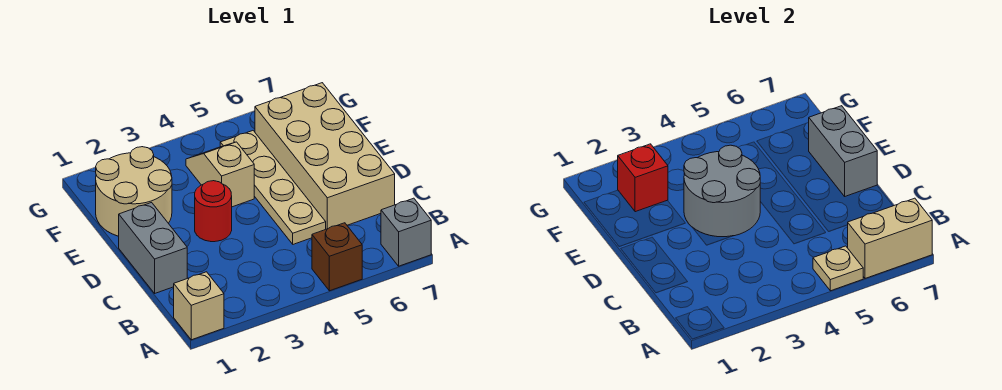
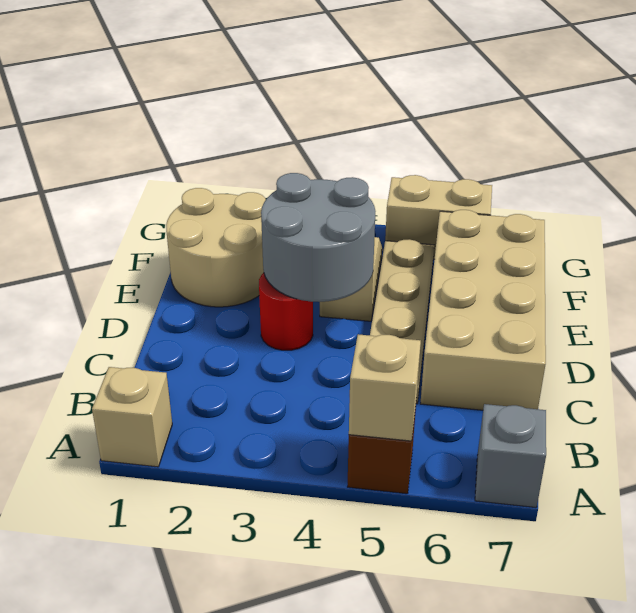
tan plate A5 level 2 -> tan brick A5 level 2
tan brick A6:A7 level 2 -> tan brick G5:G6 level 1
grey brick C1:D1 level 1 -> none
grey brick D7:E7 level 2 -> none
red brick F2 level 2 -> none

